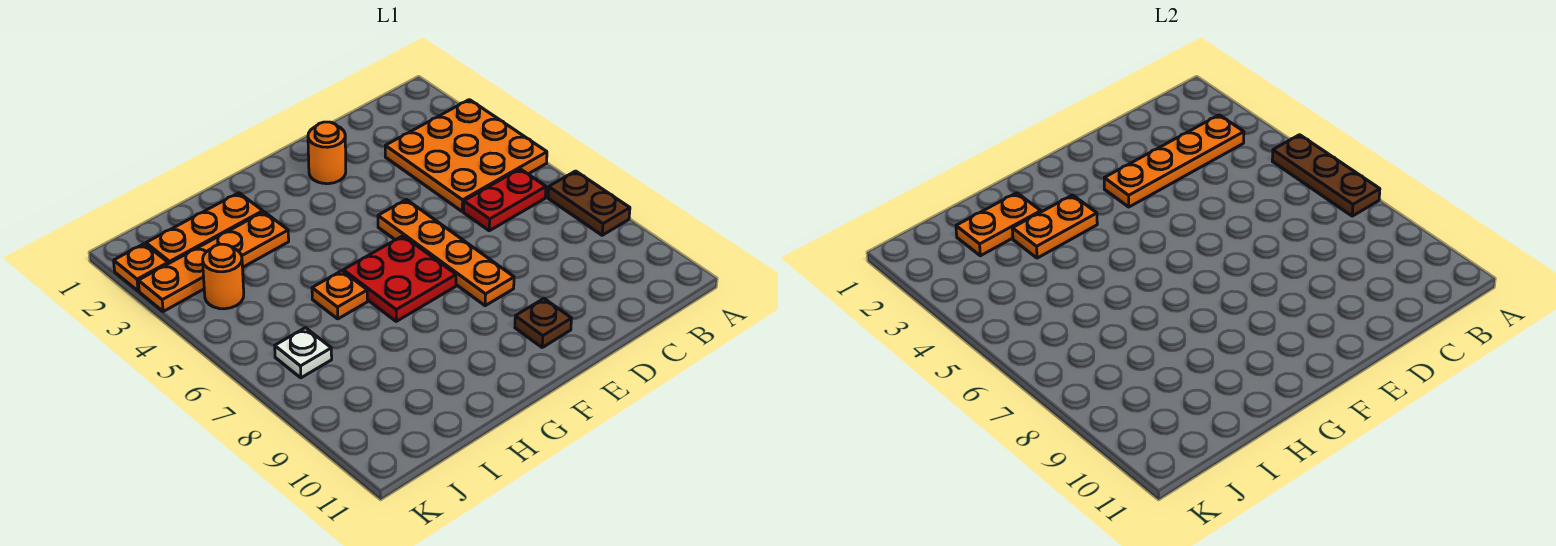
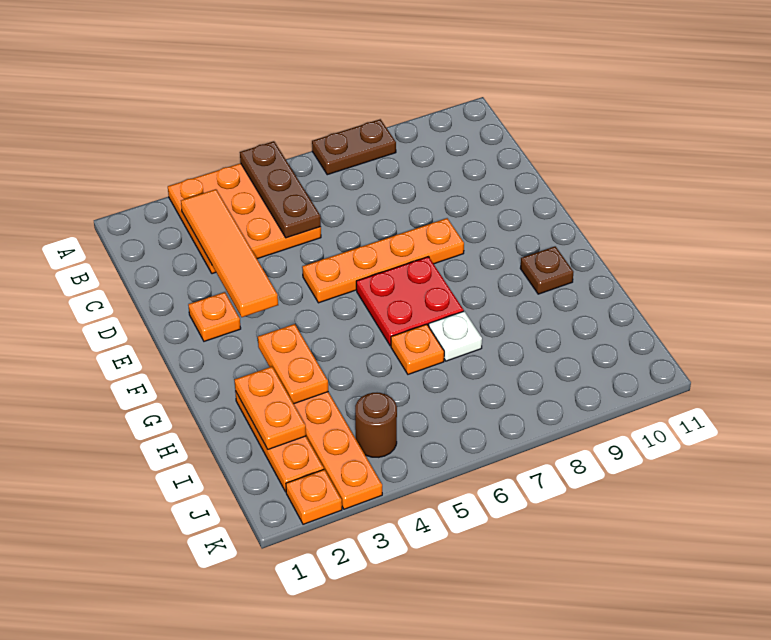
brown plate A5:A7 level 2 -> brown plate A5:C5 level 2
orange plate B3:E3 level 2 -> orange tile B3:E3 level 2
red plate B6:C6 level 1 -> none
orange round brick E2 level 1 -> orange plate E2 level 1
brown plate E10 level 1 -> brown plate G10 level 1
orange round brick J4 level 1 -> brown round brick J4 level 1
white plate J7 level 1 -> white plate H7 level 1

